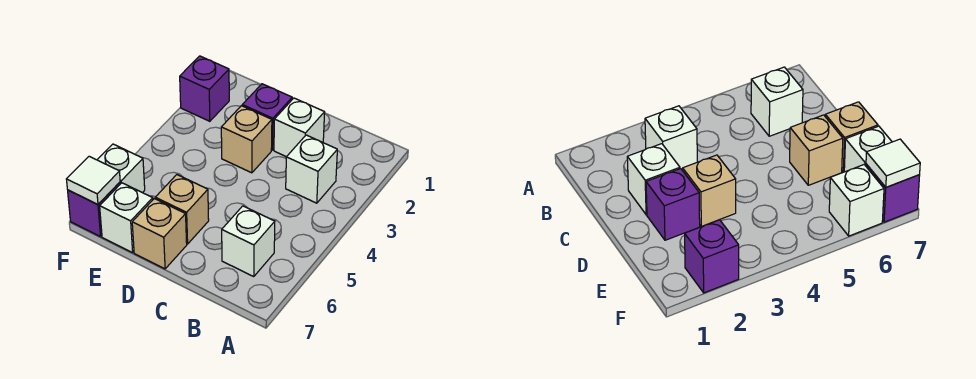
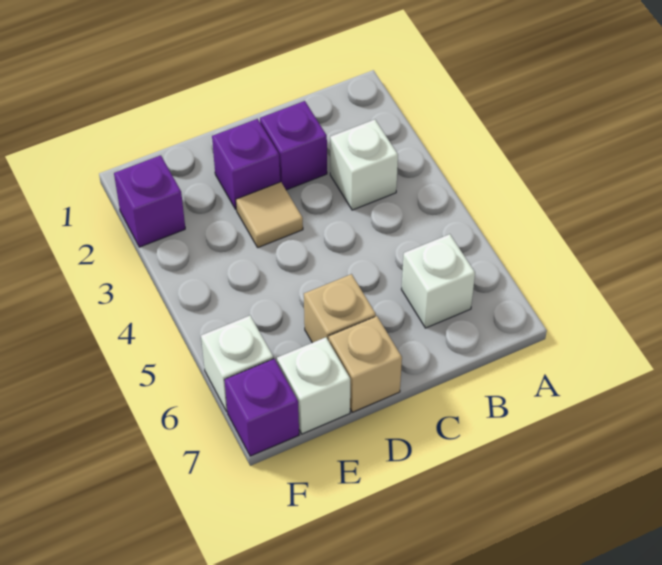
white brick C2 level 1 -> purple brick C2 level 1
tan brick D3 level 1 -> tan tile D3 level 1
white tile F7 level 2 -> none

